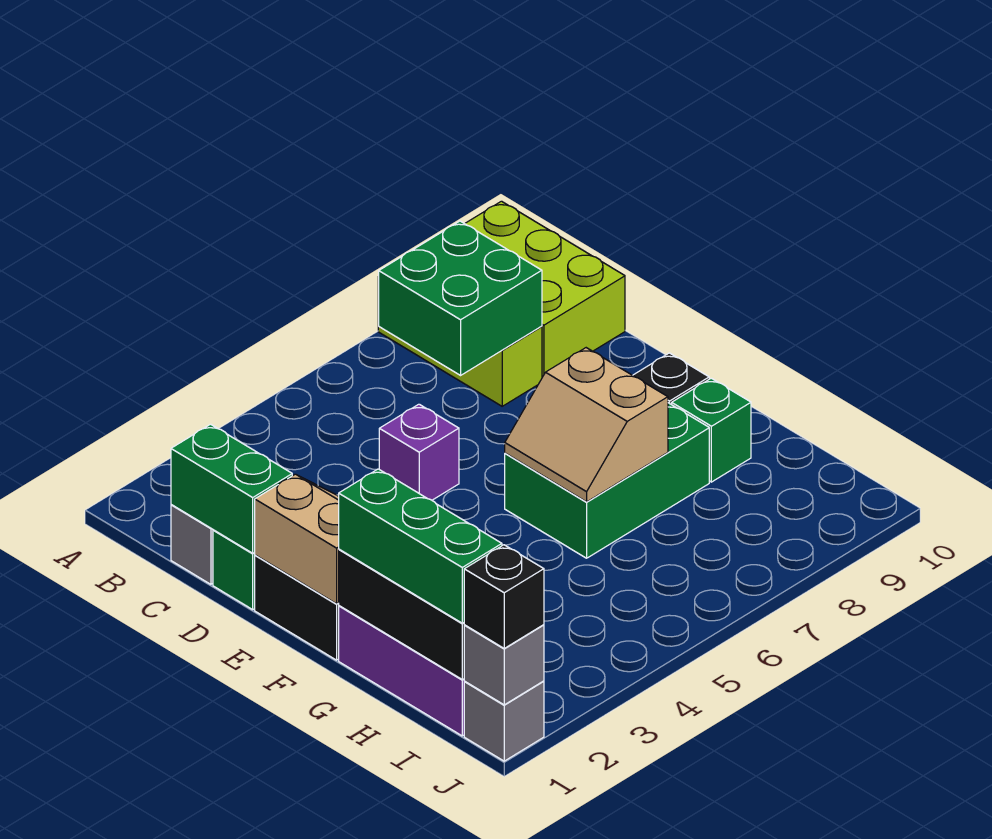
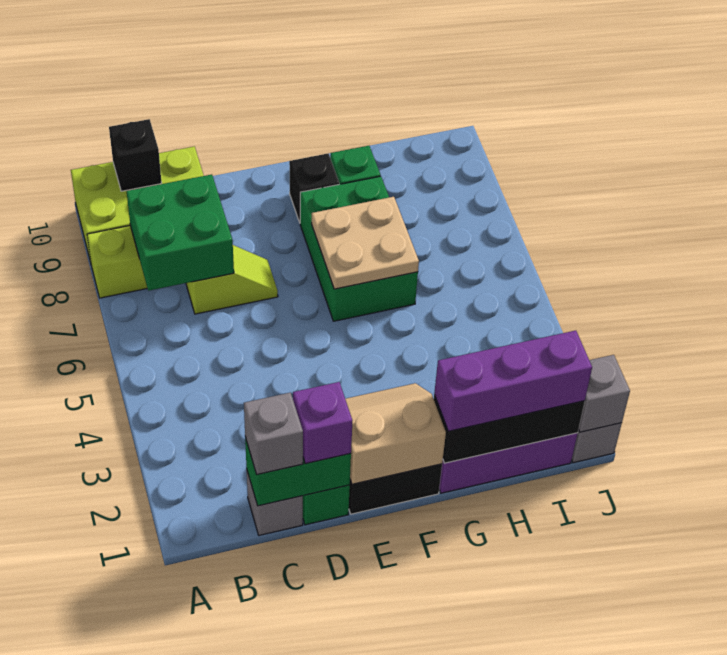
none -> grey brick C1 level 3
none -> lime slope C7:D7 level 1 top C
purple brick D5 level 1 -> purple brick D1 level 3
tan slope F6:G7 level 2 top 7 -> tan plate F6:G7 level 2
green brick G1:I1 level 3 -> purple brick G1:I1 level 3
black brick J1 level 3 -> black brick B10 level 2

